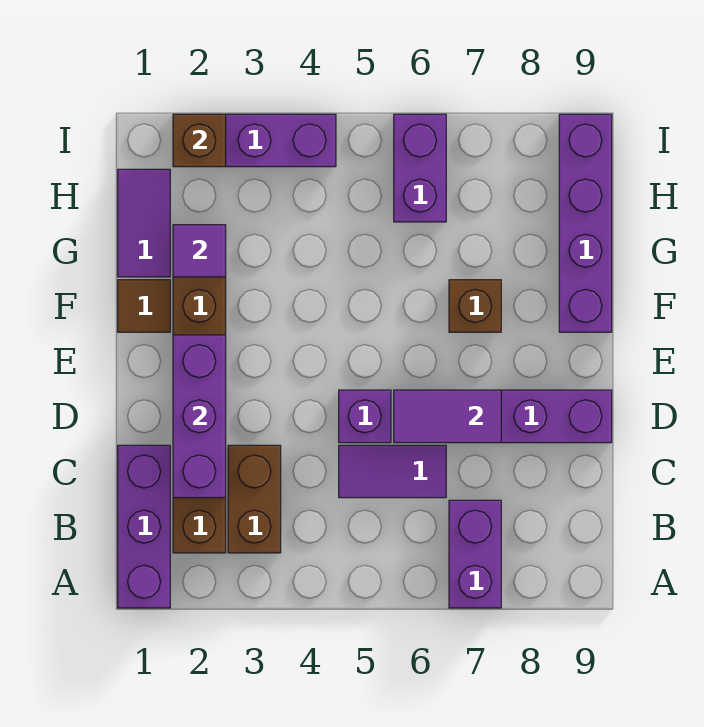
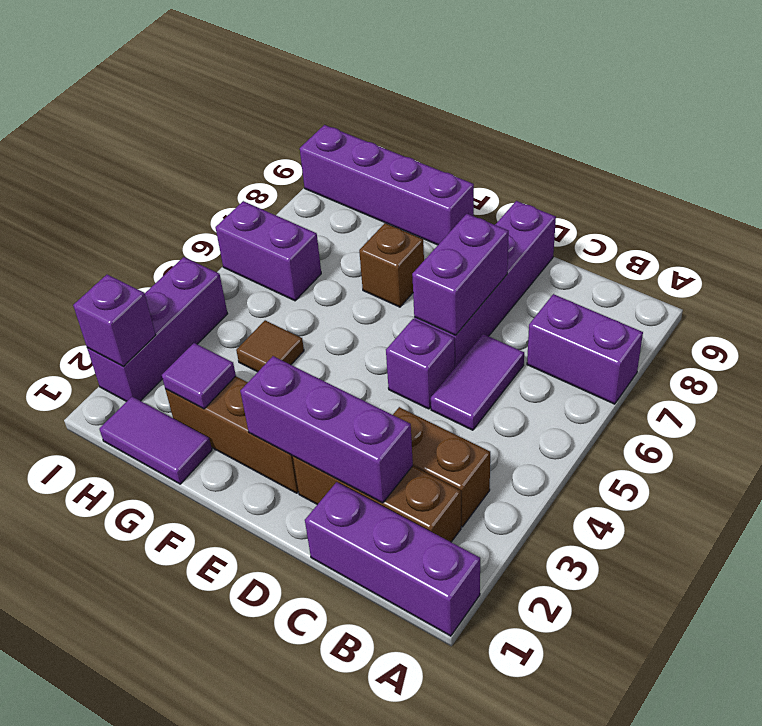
purple tile D6:D7 level 2 -> purple brick D6:D7 level 2
brown tile F1 level 1 -> brown tile G4 level 1
brown brick I2 level 2 -> purple brick I2 level 2

